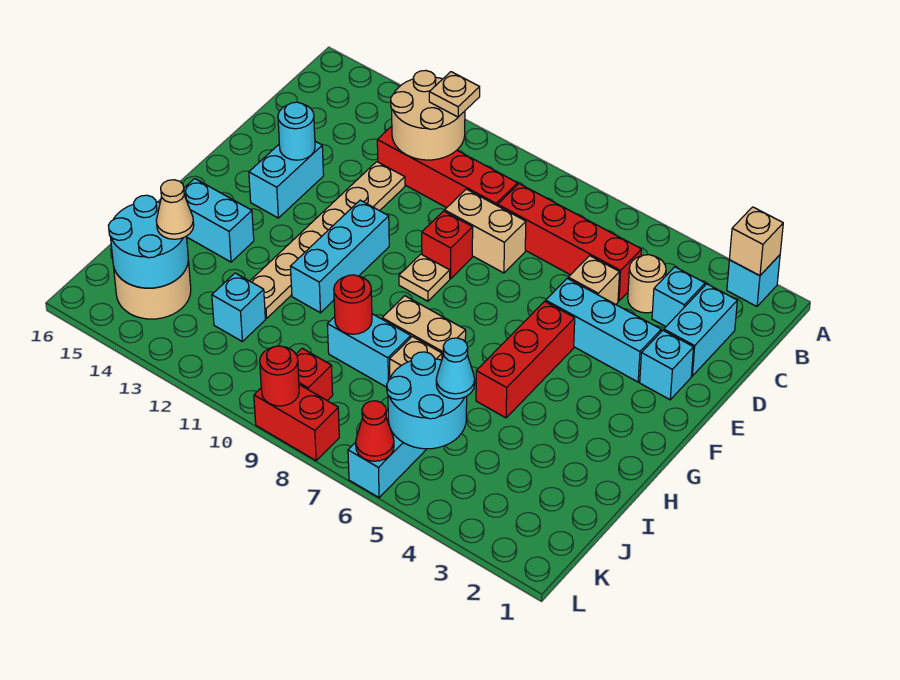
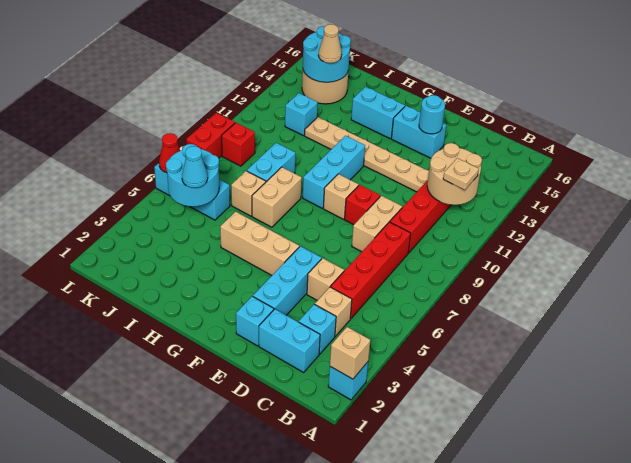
tan round brick C4 level 1 -> tan brick C4 level 1
red brick F5:H5 level 1 -> tan brick F5:H5 level 1
tan plate F9 level 1 -> tan brick F9 level 1
cyan brick F11:H11 level 1 -> cyan brick G9:G11 level 1
cyan brick H14:H15 level 1 -> cyan brick G14:H14 level 1
red round brick I9 level 2 -> none
red round brick L9 level 2 -> none

